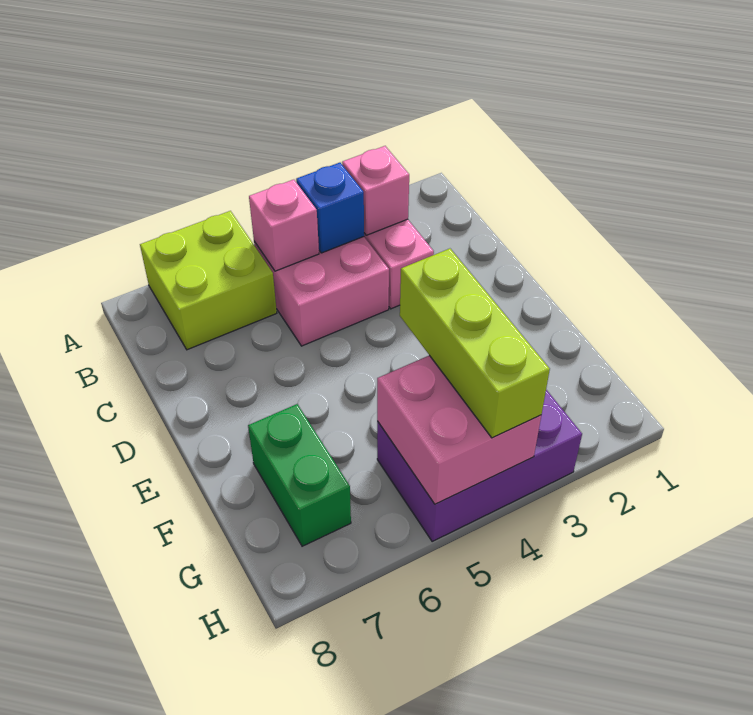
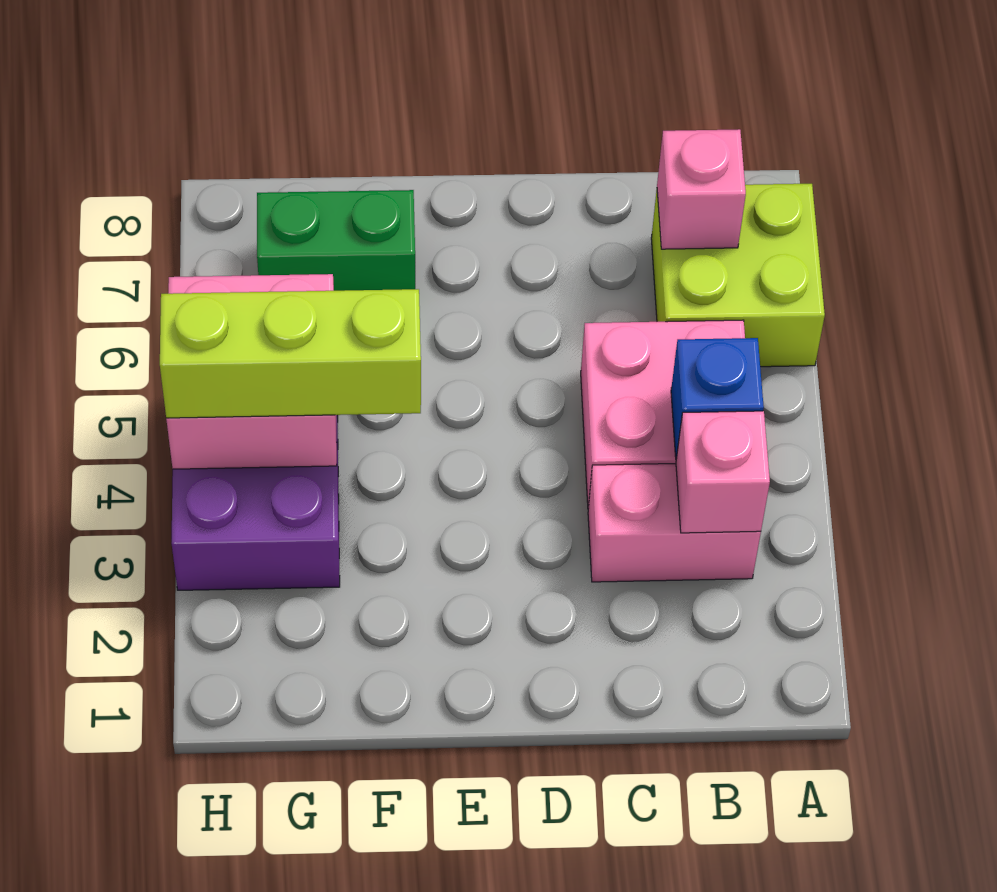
pink brick B5 level 2 -> pink brick B7 level 2

